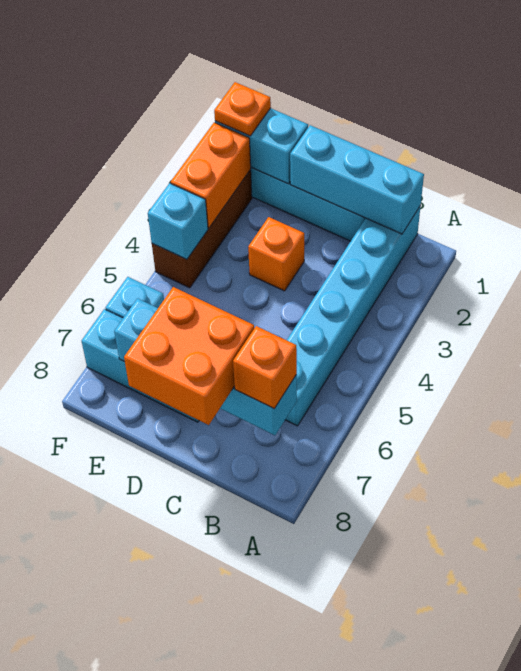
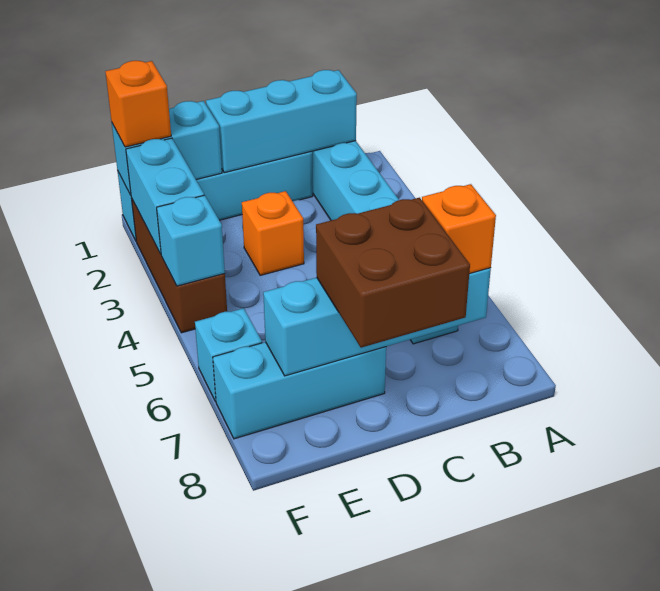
orange brick C7:D8 level 3 -> brown brick C7:D8 level 3
orange plate F1 level 3 -> orange brick F1 level 3
orange brick F2:F3 level 2 -> cyan brick F2:F3 level 2

